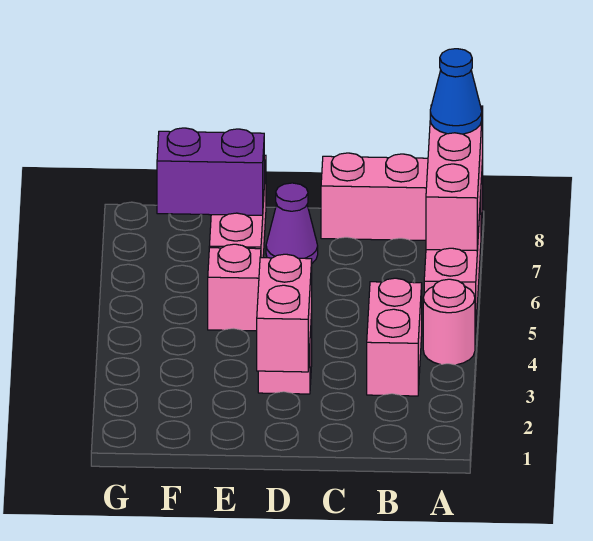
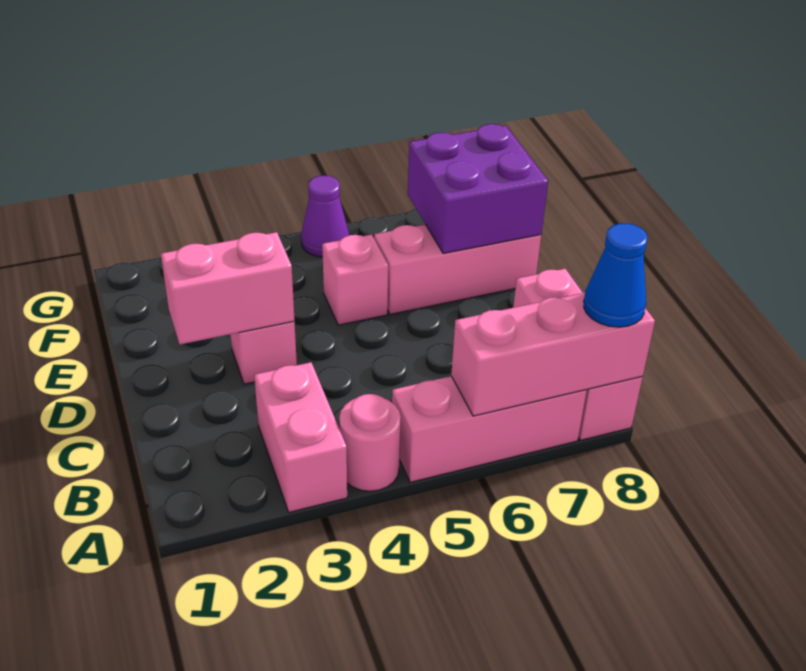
pink brick B3:B4 level 1 -> pink brick A3:B3 level 1
purple cone D7 level 1 -> purple cone G5 level 1
purple brick E7:F7 level 2 -> purple brick E7:F8 level 2

